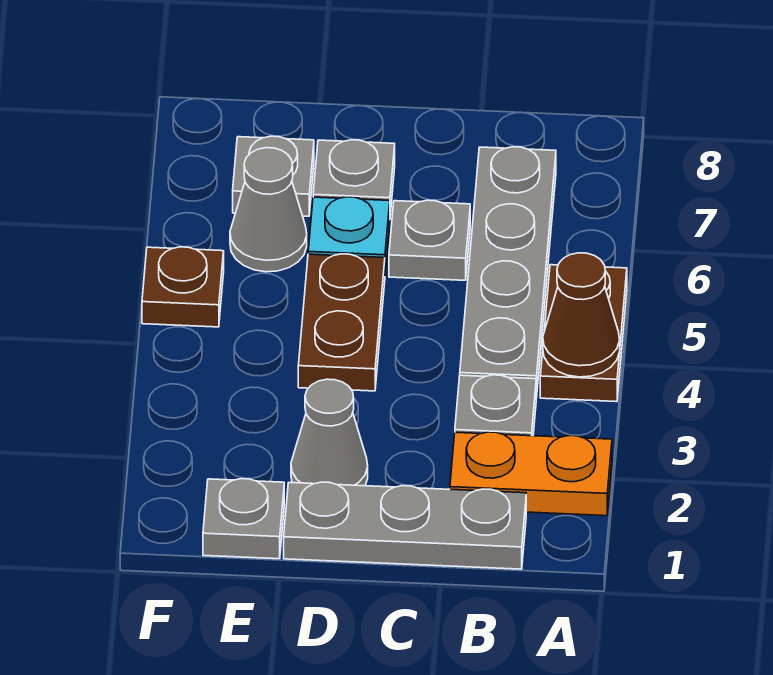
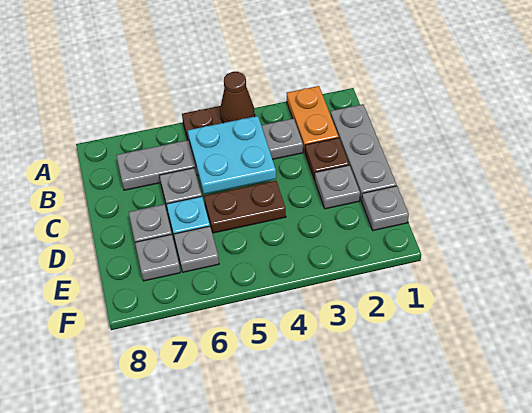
none -> cyan plate B4:C5 level 2
grey cone D2 level 1 -> grey plate D2 level 1
grey cone E6 level 1 -> grey plate E6 level 1
brown plate F5 level 1 -> brown plate C2 level 1

